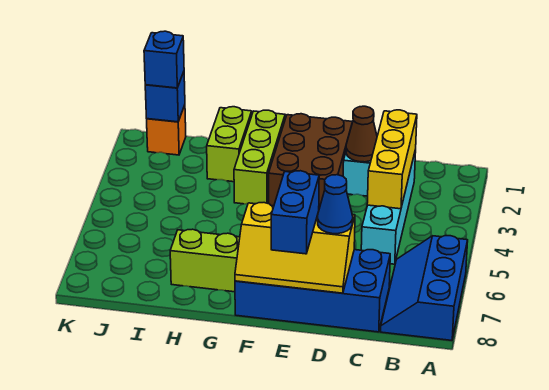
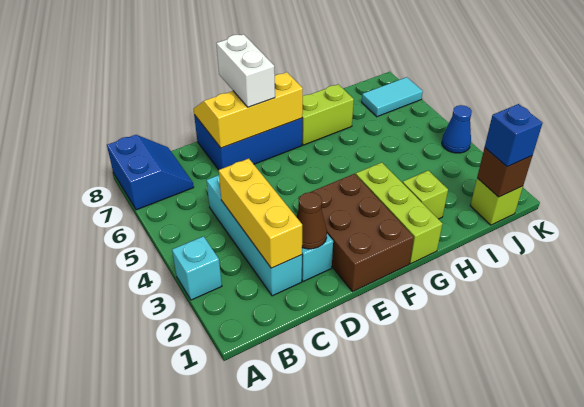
none -> cyan brick A3 level 1
blue slope A6:B8 level 1 top A -> blue slope A7:B8 level 1 top A
blue brick C7:F8 level 1 -> blue brick D7:F8 level 1
blue cone D7 level 3 -> blue cone K4 level 1
blue brick E7:E8 level 3 -> white brick E7:E8 level 3
lime brick H1:H2 level 1 -> lime brick H2 level 1
orange brick J1 level 1 -> lime brick J1 level 1
blue brick J1 level 2 -> brown brick J1 level 2
none -> cyan tile J7:K7 level 1

